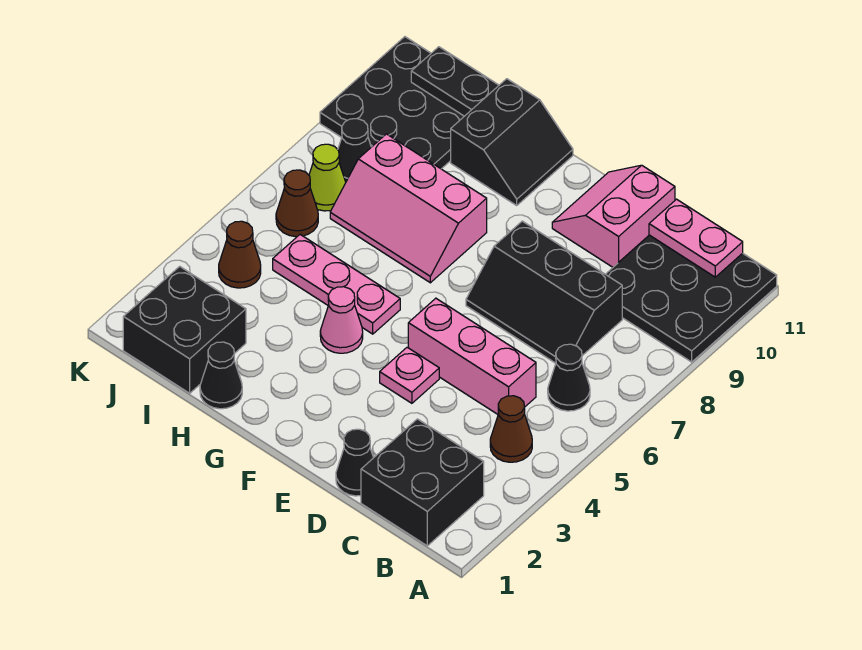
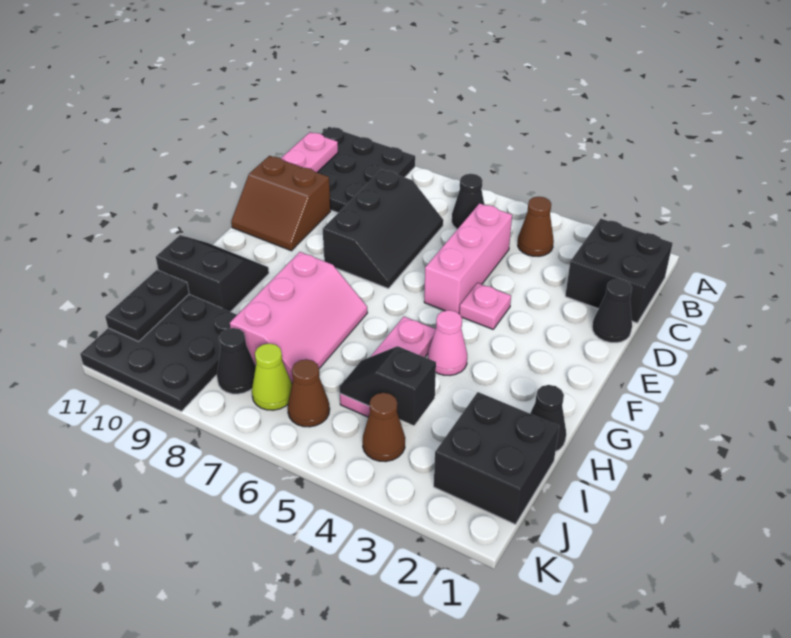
pink slope D10:E11 level 1 top D -> brown slope D10:E11 level 1 top D
none -> black slope I4:I5 level 2 top 4

